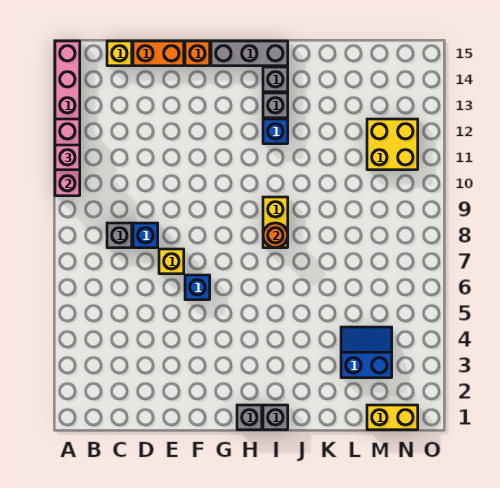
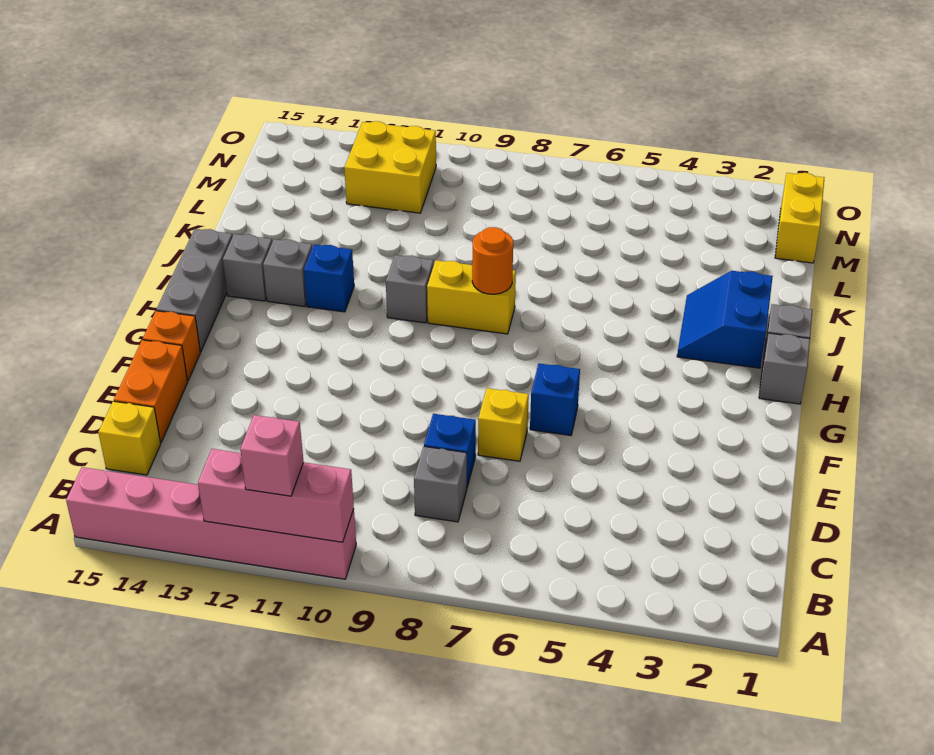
none -> grey brick I10 level 1
blue slope L3:M4 level 1 top 3 -> blue slope I2:J3 level 1 top 2

